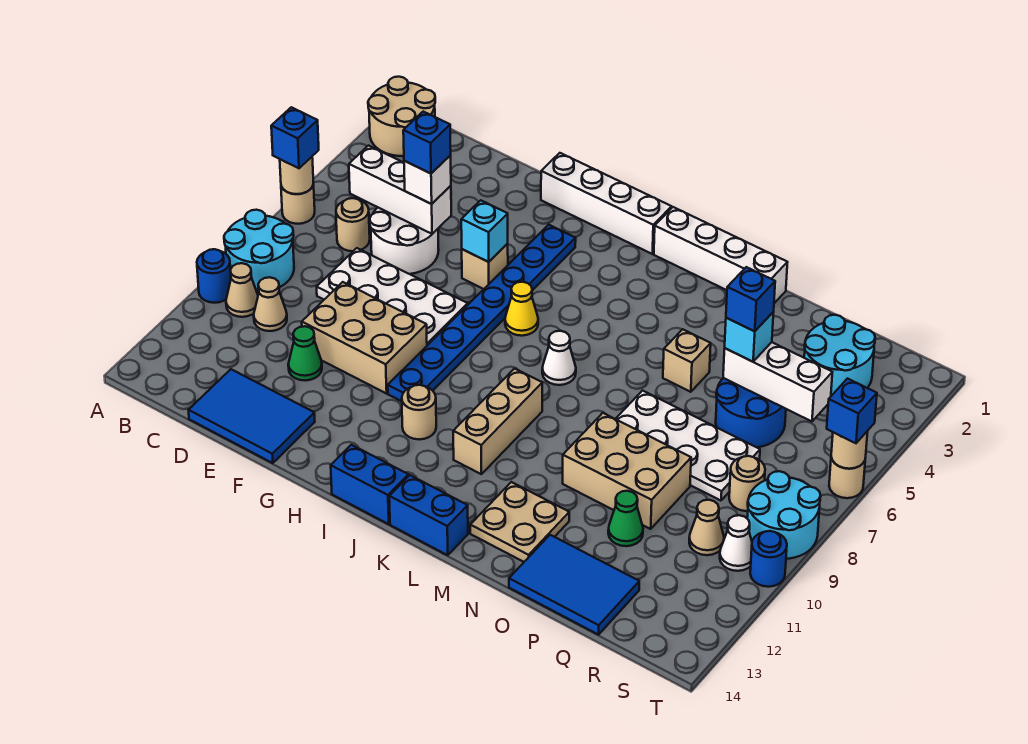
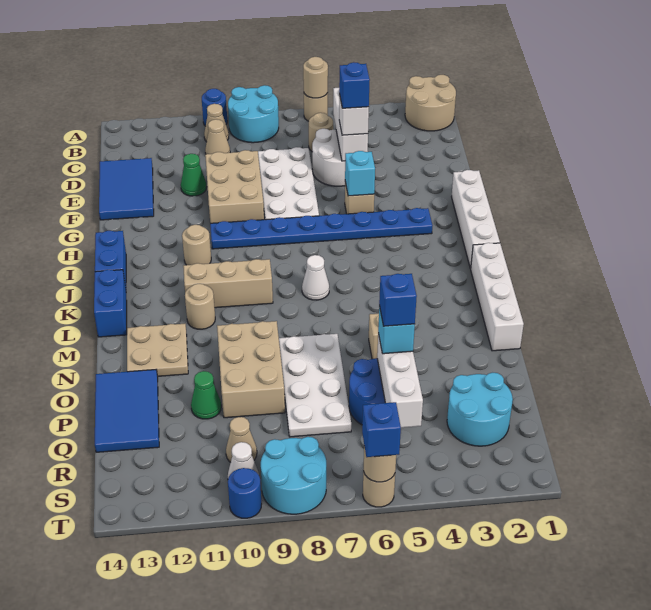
blue brick A6 level 3 -> none
yellow cone I6 level 1 -> none
tan round brick R8 level 1 -> tan round brick L11 level 1

